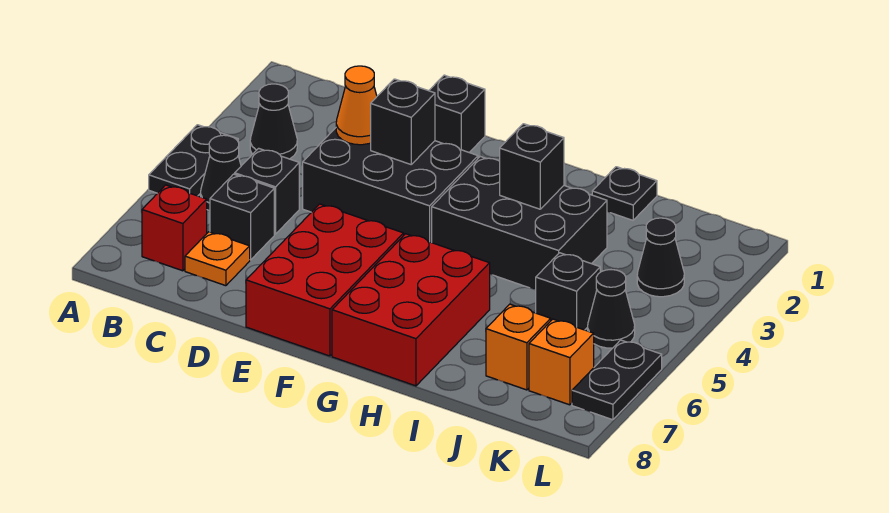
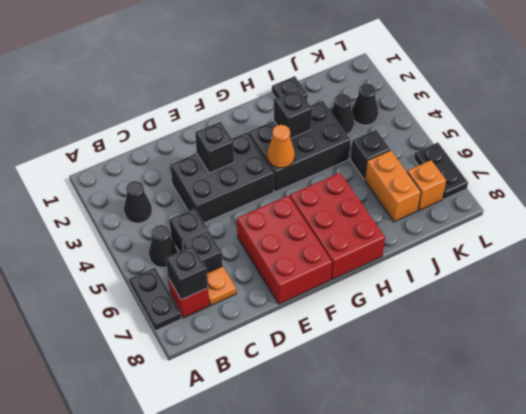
black plate A4:A5 level 1 -> black plate A6:A7 level 1
orange cone D3 level 2 -> orange cone G4 level 2
black brick E1 level 1 -> black brick B7 level 2
orange brick J7 level 1 -> orange brick J6:J7 level 1
black cone K5 level 1 -> black cone J3 level 1

